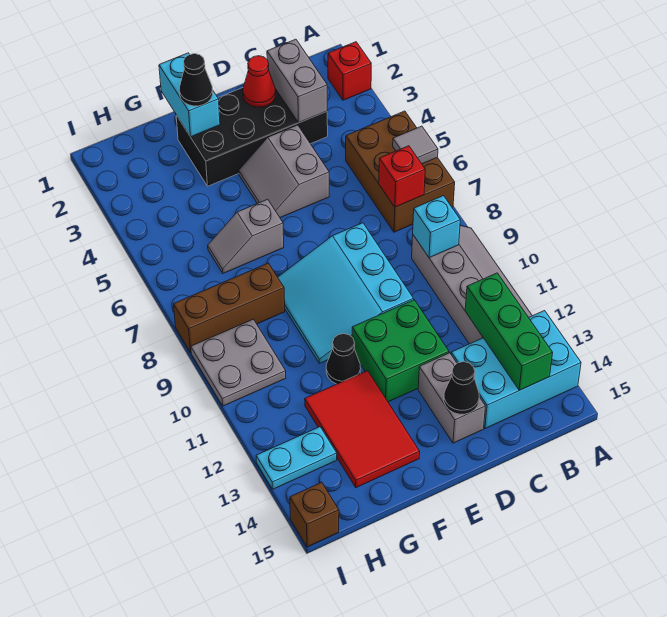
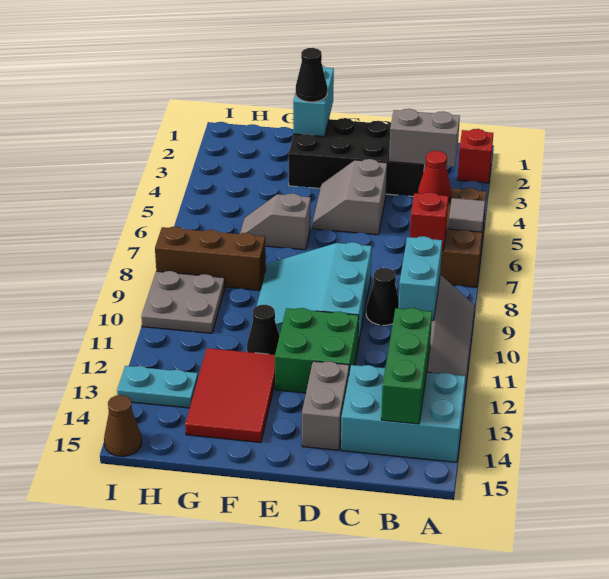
cyan brick B9 level 2 -> cyan brick B9:B10 level 2
grey brick C2:C3 level 2 -> grey brick B3:C3 level 2
red cone D2 level 2 -> red cone B5 level 2
black cone D14 level 2 -> black cone C9 level 1
brown brick I15 level 1 -> brown cone I15 level 1

